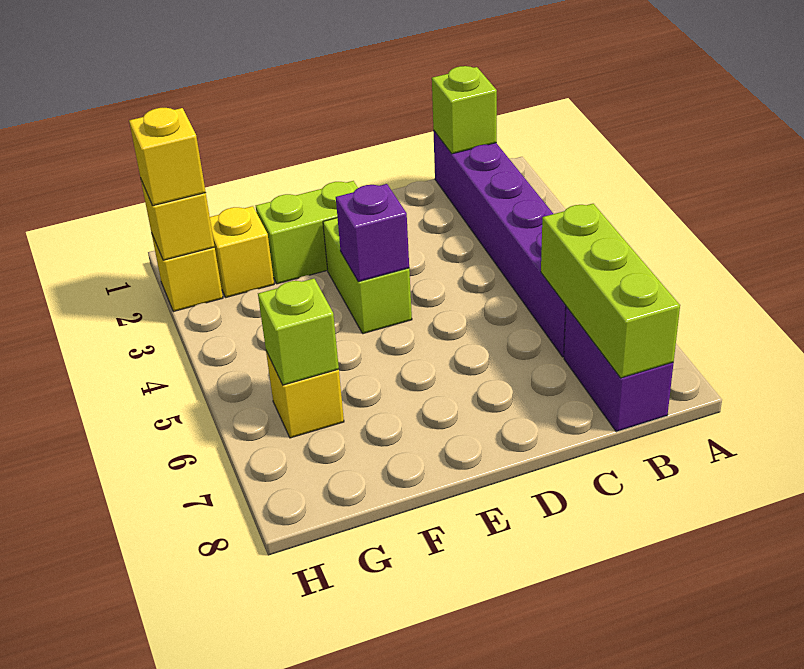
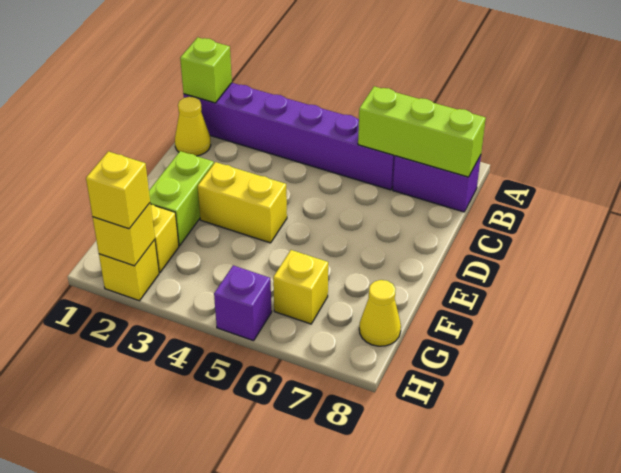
none -> yellow cone C1 level 1
lime brick E3:E4 level 1 -> yellow brick E3:E4 level 1
purple brick E4 level 2 -> purple brick H5 level 1
lime brick G6 level 2 -> none
none -> yellow cone G8 level 1

